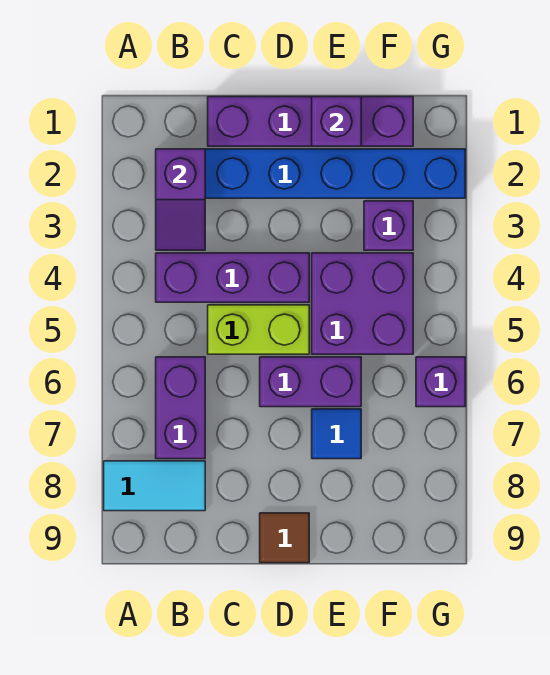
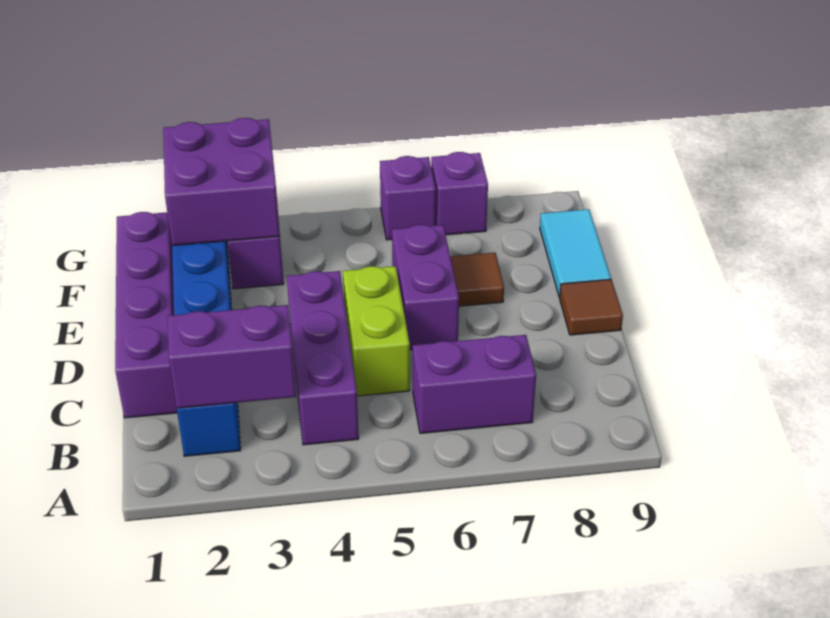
cyan tile A8:B8 level 1 -> cyan tile E9:F9 level 1
purple slope B2:B3 level 2 top 2 -> purple brick B2:B3 level 2
purple brick E1 level 2 -> purple brick G7 level 1
purple brick E4:F5 level 1 -> purple brick F2:G3 level 2
blue tile E7 level 1 -> brown tile E7 level 1

